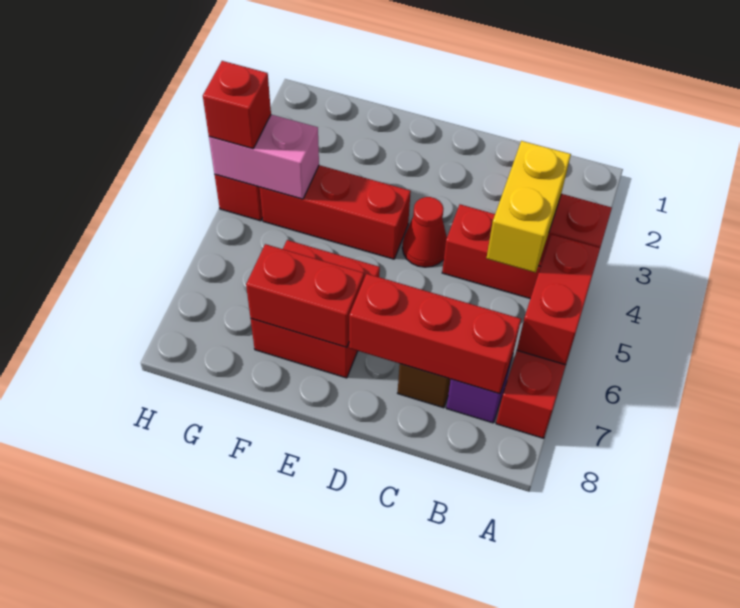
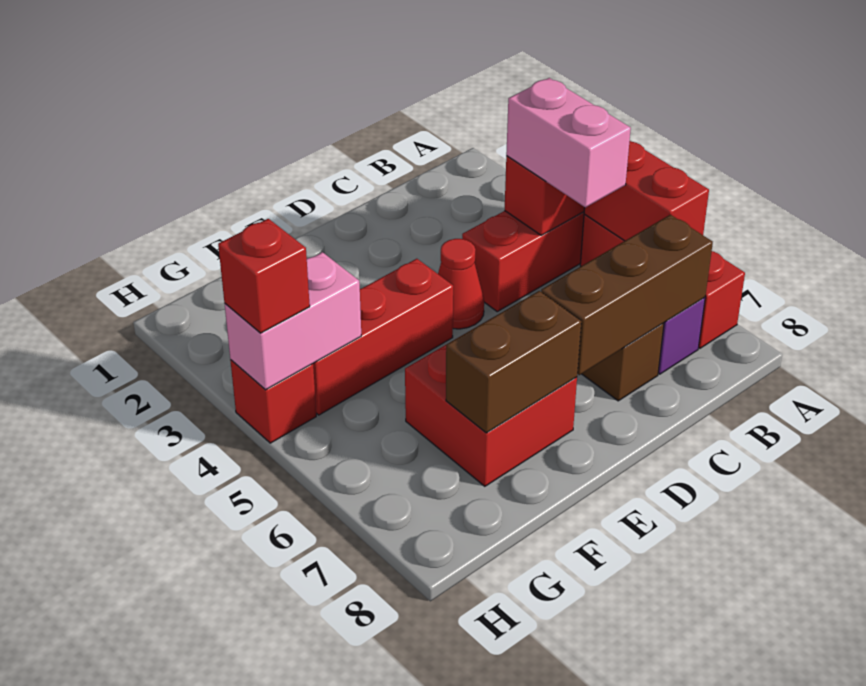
yellow brick B4:B5 level 3 -> pink brick B4:B5 level 3
red brick B7:D7 level 2 -> brown brick B7:D7 level 2
red brick E7:F7 level 2 -> brown brick E7:F7 level 2

